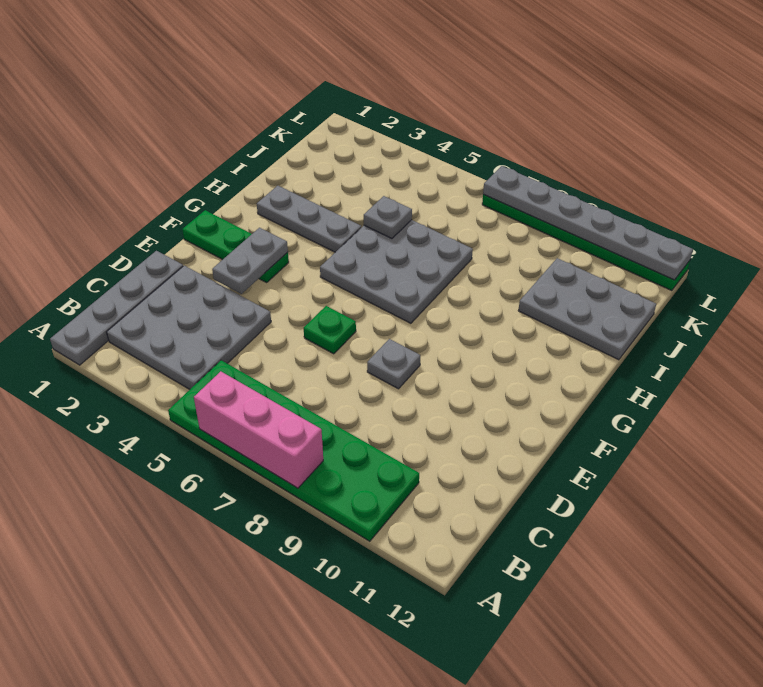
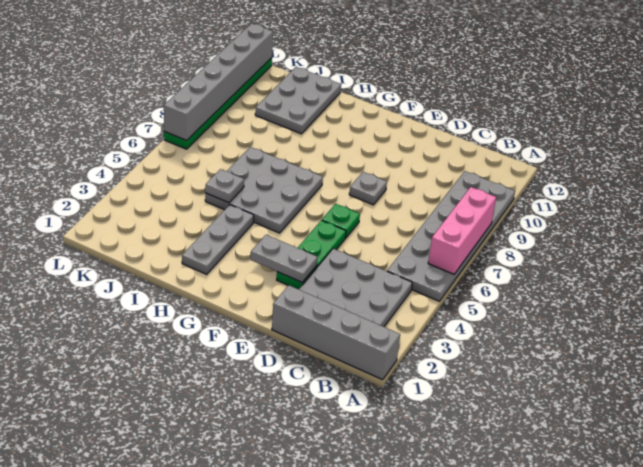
grey plate A1:D1 level 1 -> grey brick A1:D1 level 1
green plate A5:B10 level 1 -> grey plate A5:B10 level 1
green plate F1:F3 level 1 -> green plate E3:E5 level 1
grey plate L7:L12 level 2 -> grey brick L7:L12 level 2

